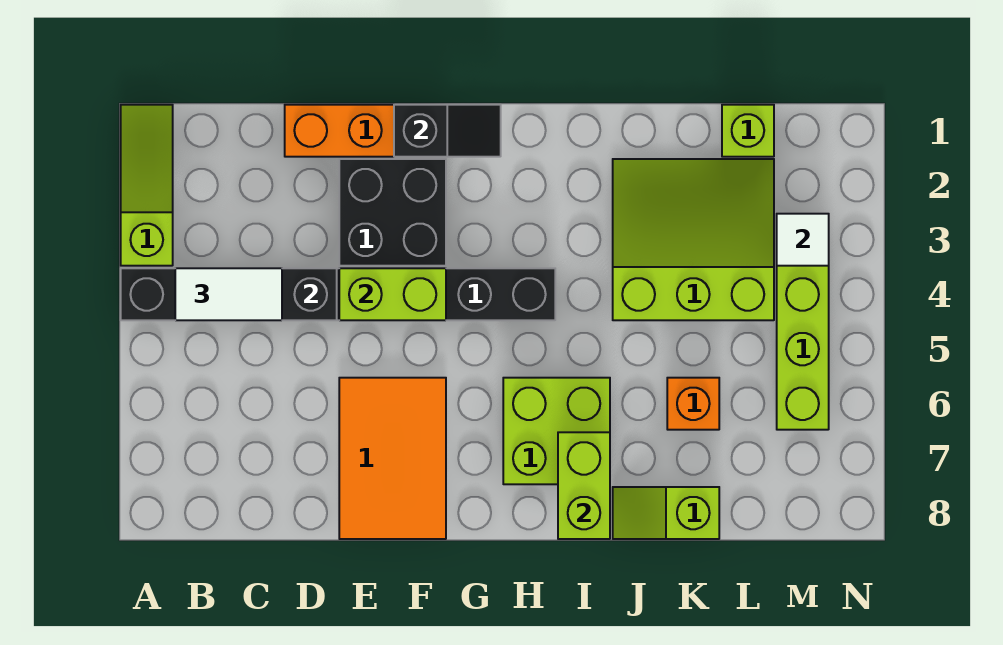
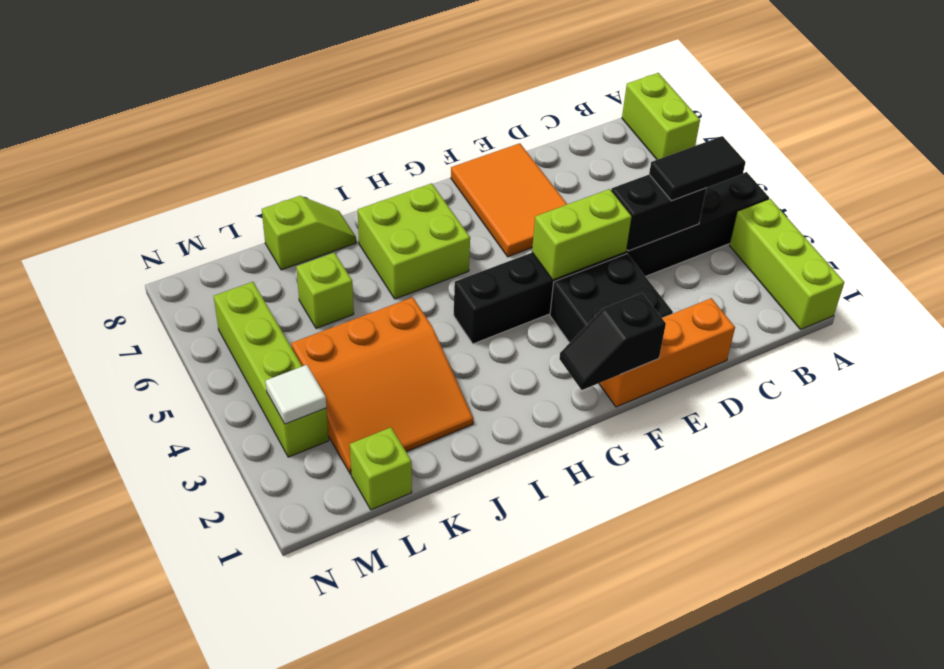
lime slope A1:A3 level 1 top 3 -> lime brick A1:A3 level 1
white tile B4:C4 level 3 -> black tile B4:C4 level 3
lime brick I7:I8 level 2 -> lime brick A7:A8 level 1
lime slope J2:L4 level 1 top 4 -> orange slope J2:L4 level 1 top 4
orange brick K6 level 1 -> lime brick K6 level 1

